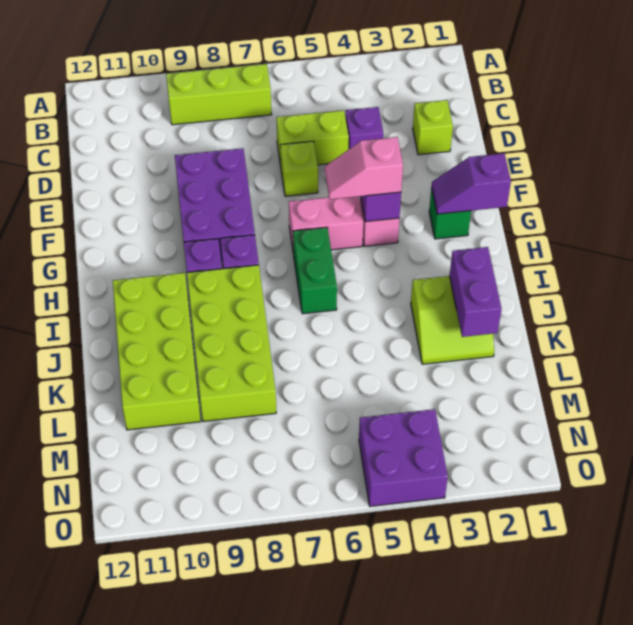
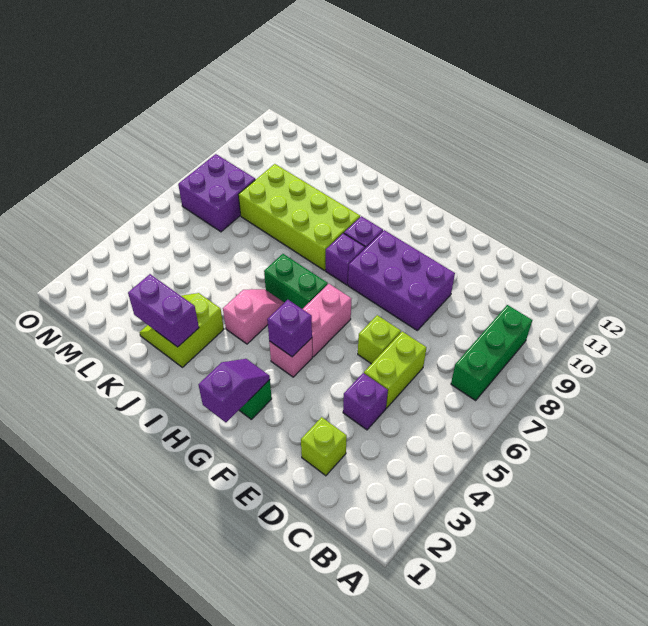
lime brick B7:B9 level 1 -> green brick B7:B9 level 1
pink slope G4:G5 level 3 top 4 -> pink slope I4:I5 level 1 top 4
lime brick I10:L11 level 1 -> none
purple brick N4:O5 level 1 -> purple brick M7:N8 level 1

